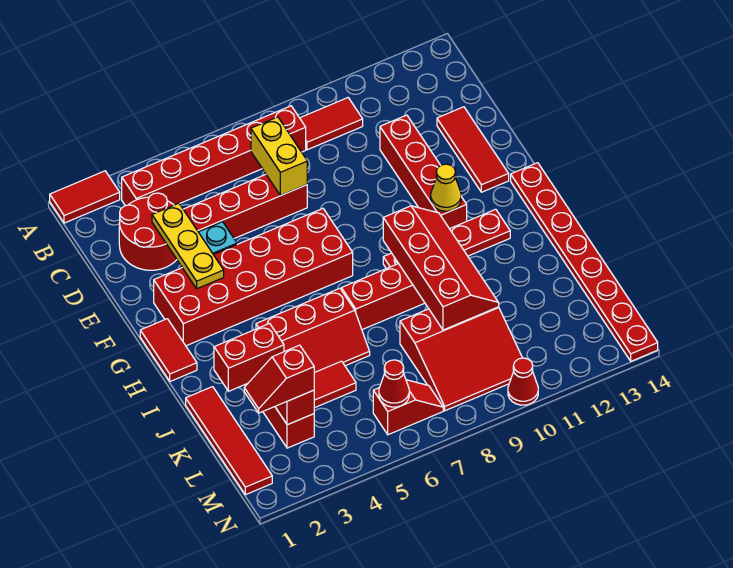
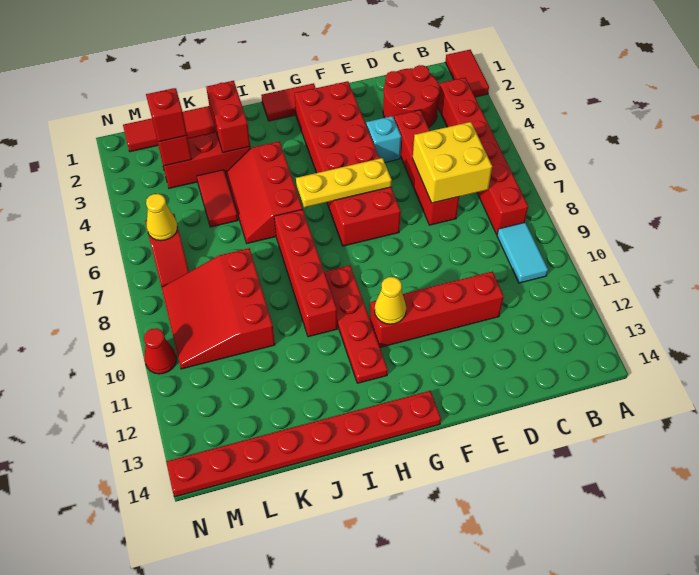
red tile B9:B10 level 1 -> cyan tile B9:B10 level 1
yellow brick C7:D7 level 2 -> yellow brick C6:D7 level 2
yellow plate D3:F3 level 2 -> yellow plate F6:H6 level 2
red tile D13:F13 level 1 -> none
red slope H9:K10 level 2 top 9 -> none
red cone M6 level 2 -> yellow cone M6 level 2

